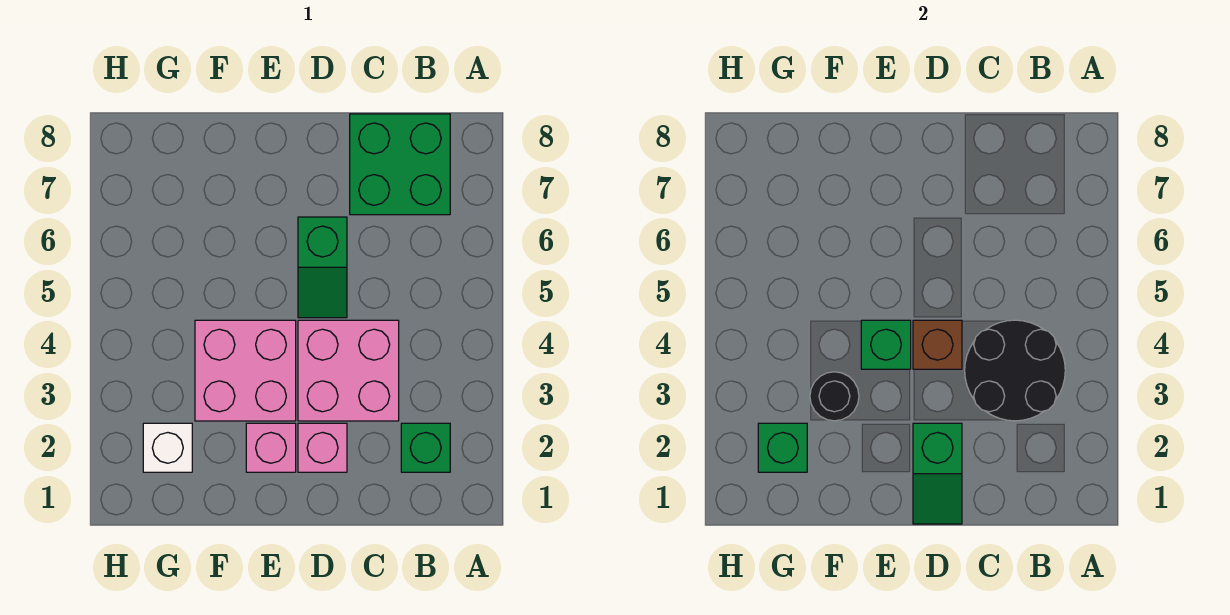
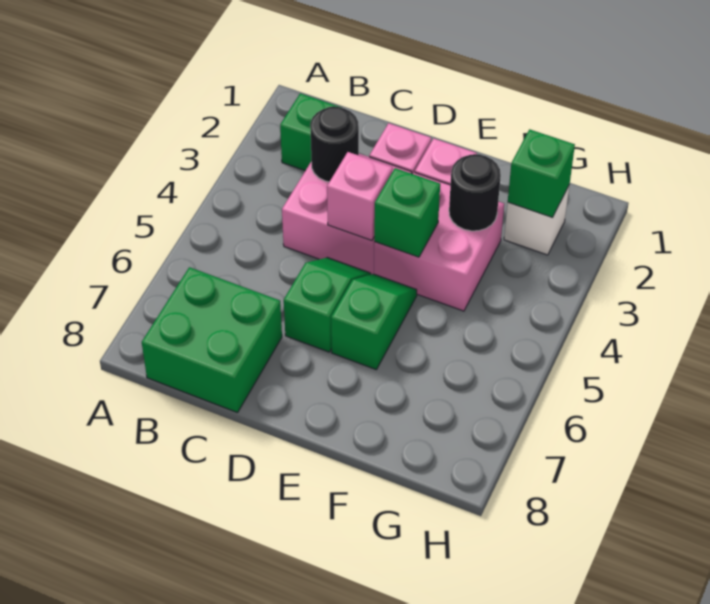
black round brick B3:C4 level 2 -> black round brick C3 level 2
green slope D1:D2 level 2 top 2 -> green slope E5:E6 level 1 top 6
brown brick D4 level 2 -> pink brick D4 level 2

